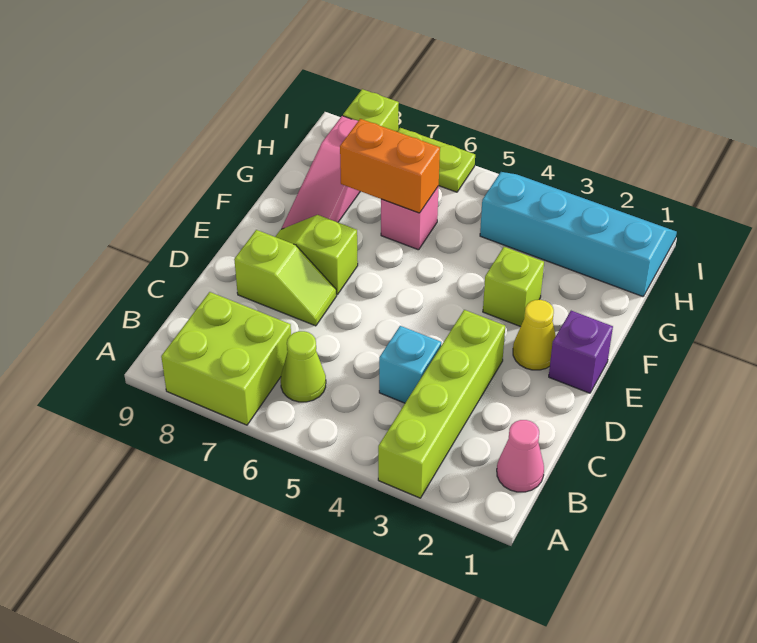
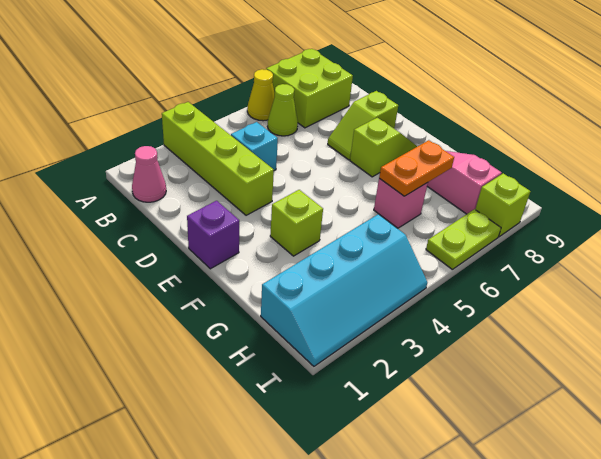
yellow cone E2 level 1 -> yellow cone A6 level 1
orange brick G6:G7 level 2 -> orange plate G6:G7 level 2

